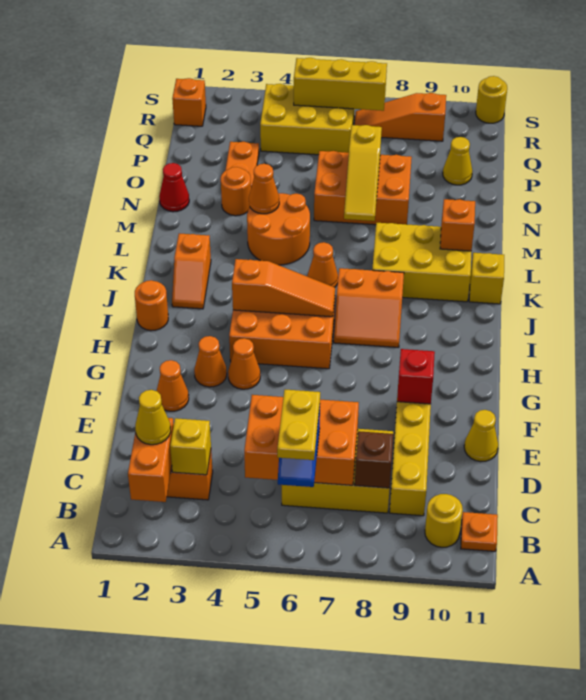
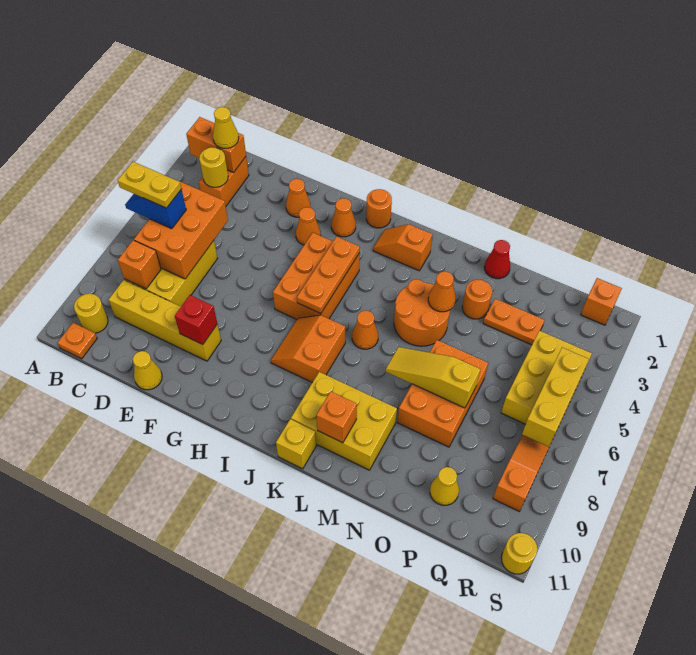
yellow brick C3 level 2 -> yellow round brick C3 level 2
brown brick C8 level 2 -> orange brick C8 level 2
orange cone G4 level 1 -> orange cone H2 level 1
orange slope I4:I6 level 2 top 4 -> orange plate I4:I6 level 2
yellow brick K8:L10 level 1 -> yellow brick K9:M10 level 1

